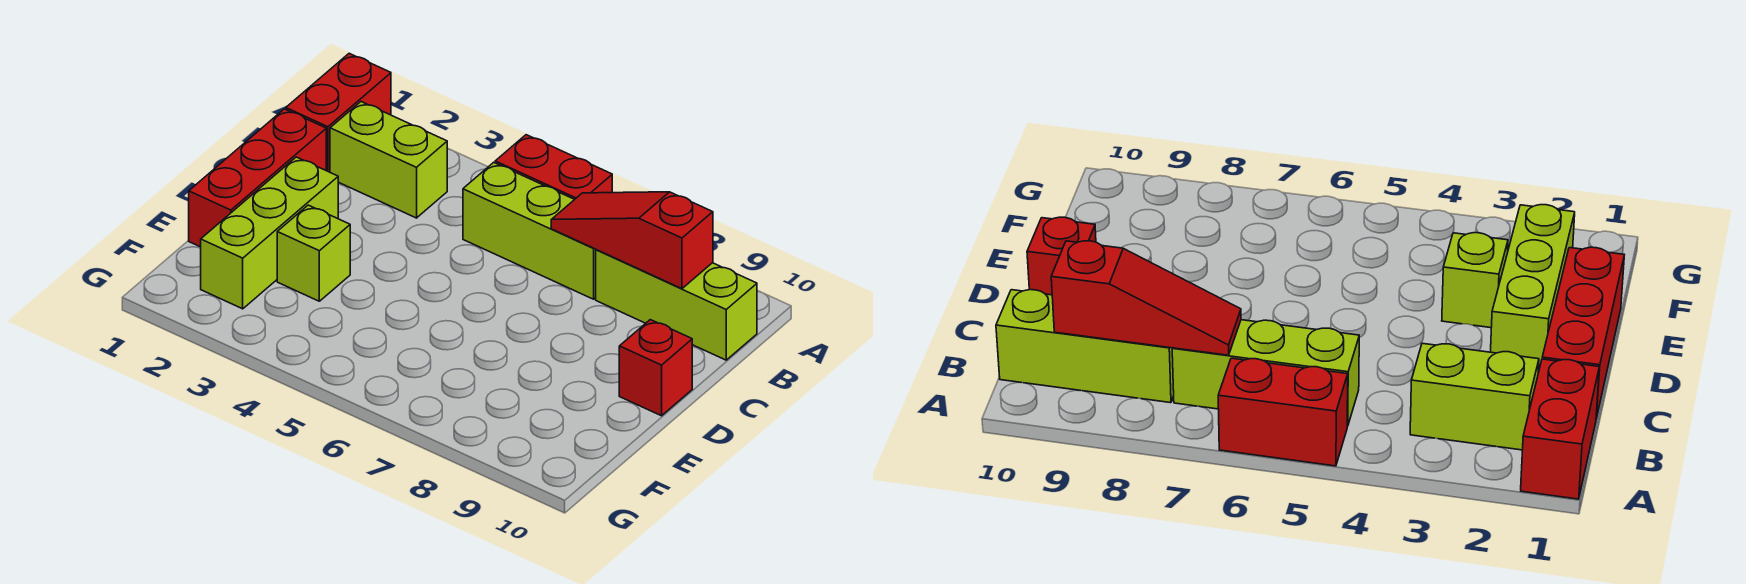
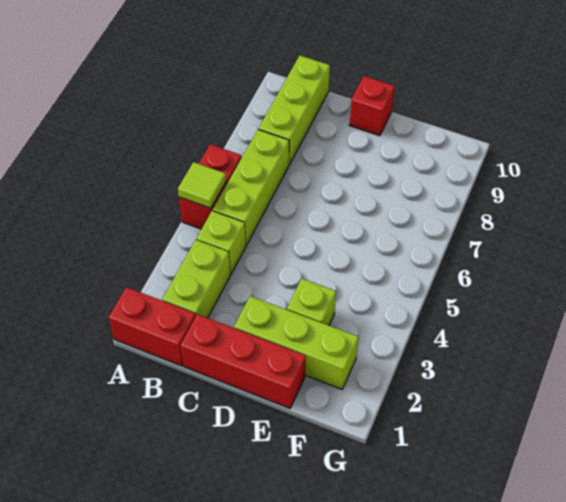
none -> lime tile A5 level 2
none -> lime brick B4 level 1
red slope B7:B9 level 2 top 9 -> none

